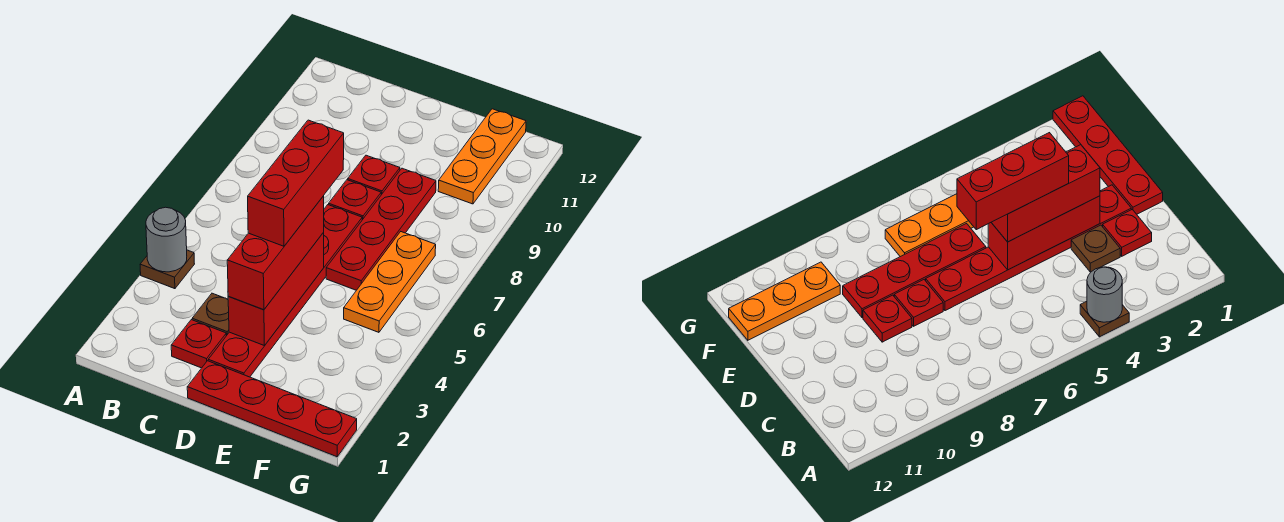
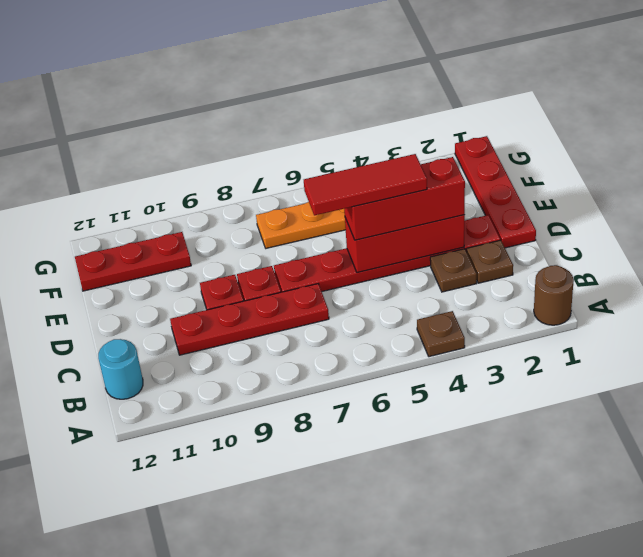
none -> brown round brick A1 level 1
grey round brick A4 level 2 -> none
none -> cyan round brick B12 level 1
red plate C2 level 1 -> brown plate C2 level 1
red brick D4:D6 level 4 -> red tile D4:D6 level 4
red plate E6:E9 level 1 -> red plate C7:C10 level 1
orange plate F10:F12 level 1 -> red plate F10:F12 level 1

